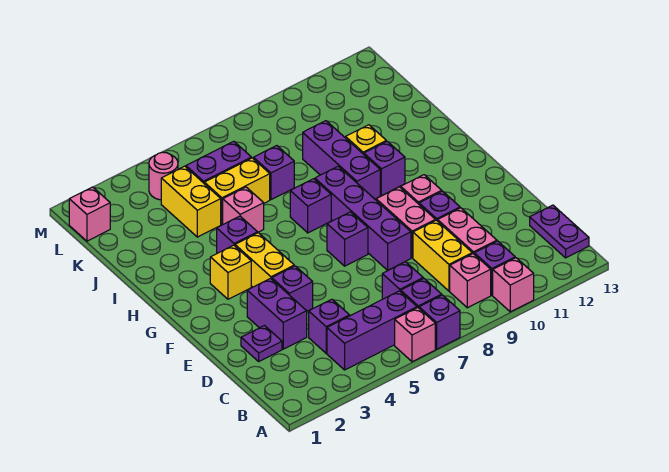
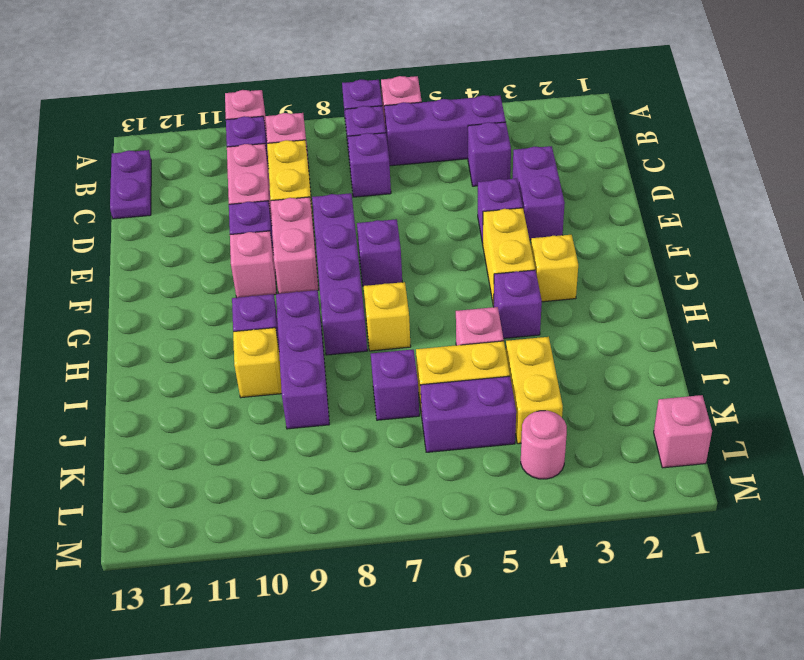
purple plate D2 level 1 -> none
purple brick H7 level 1 -> yellow brick H7 level 1

